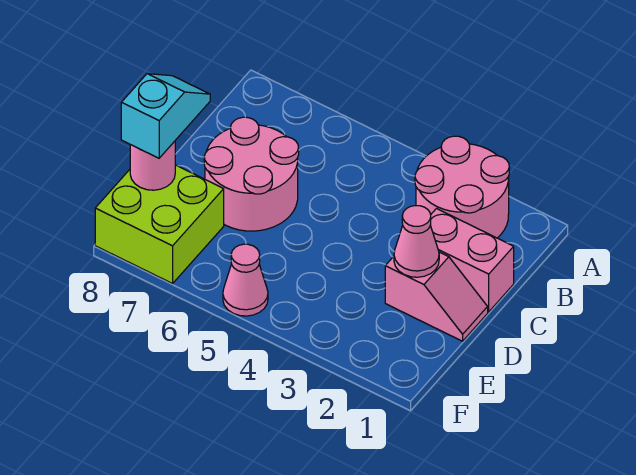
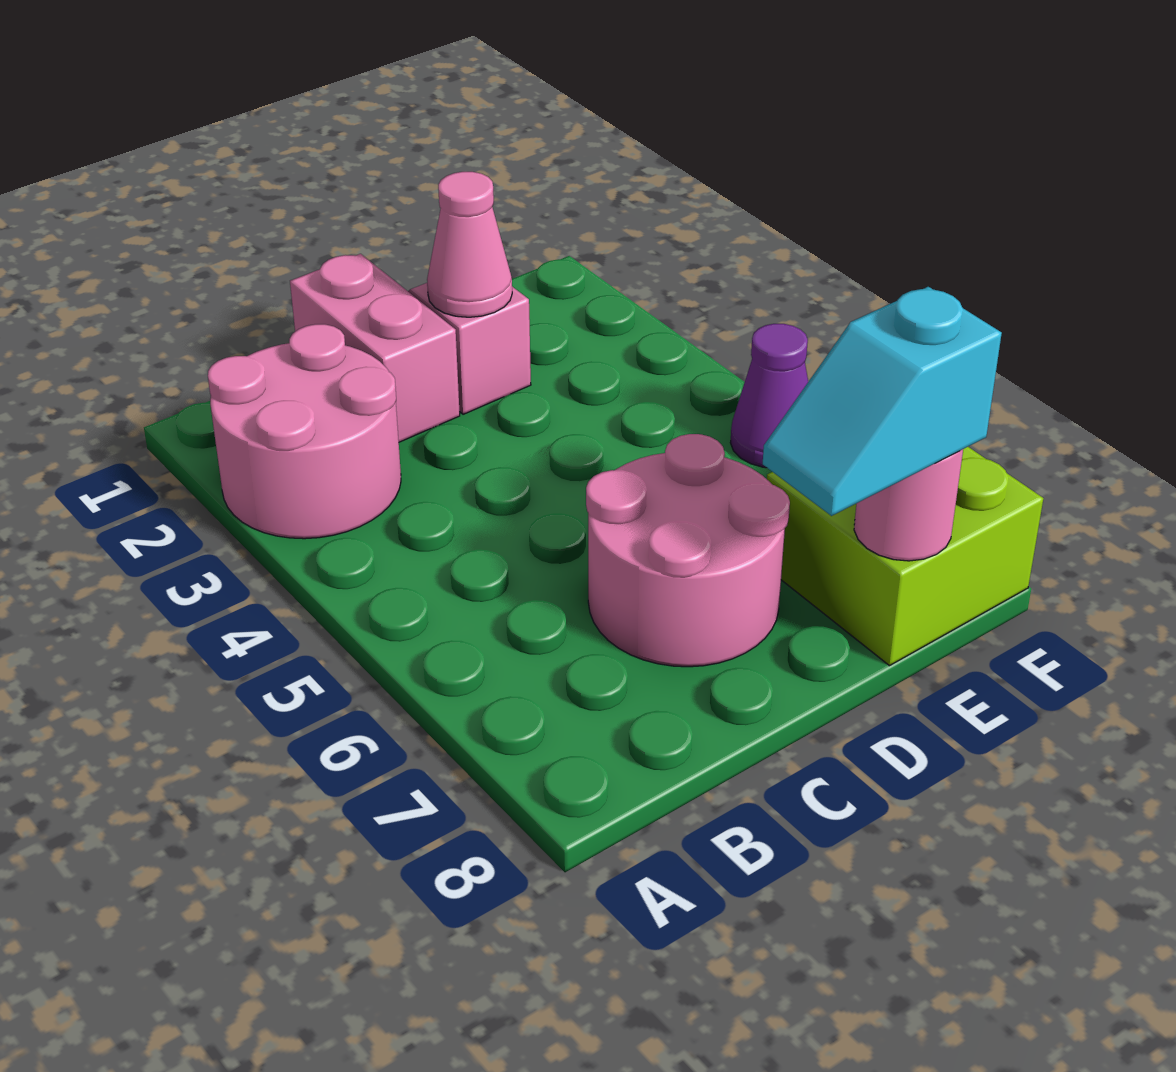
pink cone F5 level 1 -> purple cone F5 level 1

